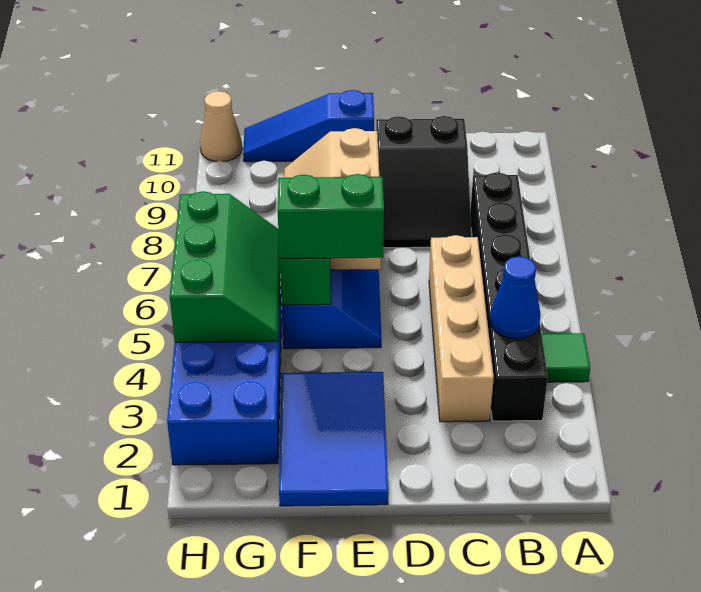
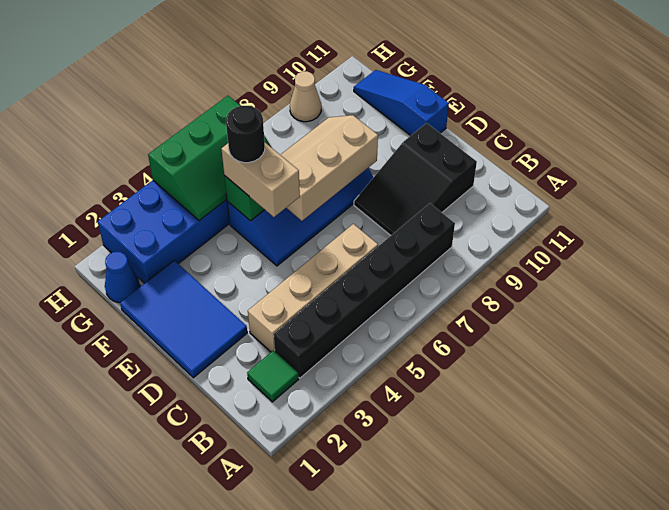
green tile A4 level 1 -> green tile B2 level 1
blue cone B4 level 2 -> blue cone G1 level 1
blue tile E1:F3 level 1 -> blue tile D1:F2 level 1
green brick E5:F5 level 3 -> tan brick E5:F5 level 3
none -> black round brick F5 level 4
tan cone H11 level 1 -> tan cone H9 level 1

